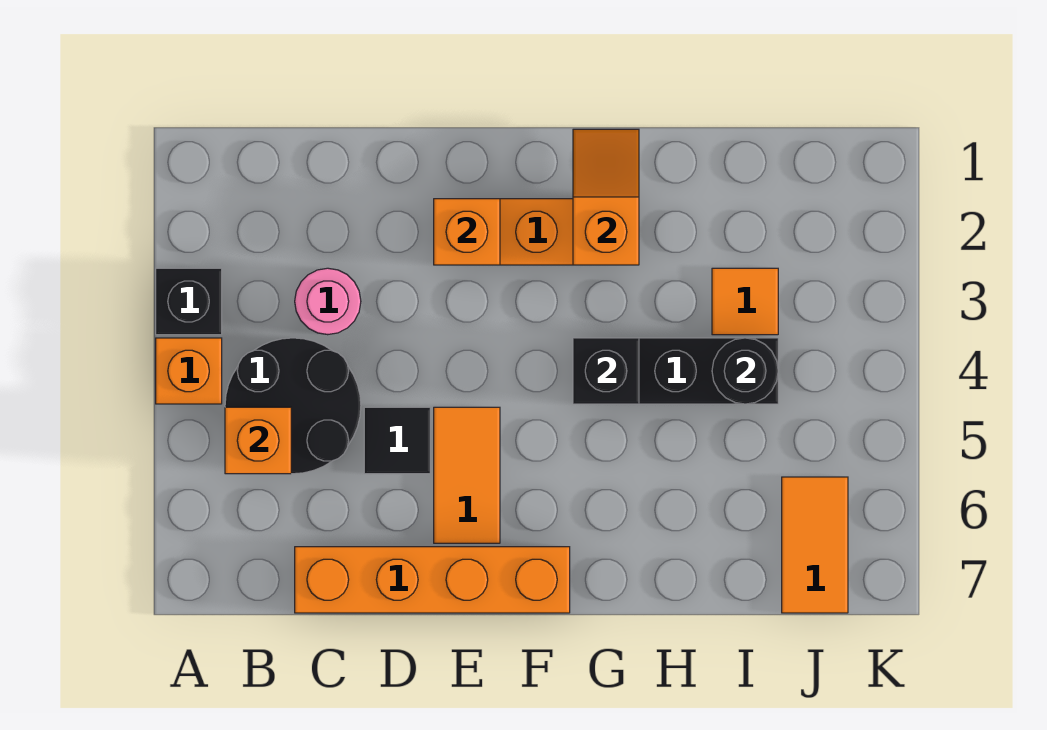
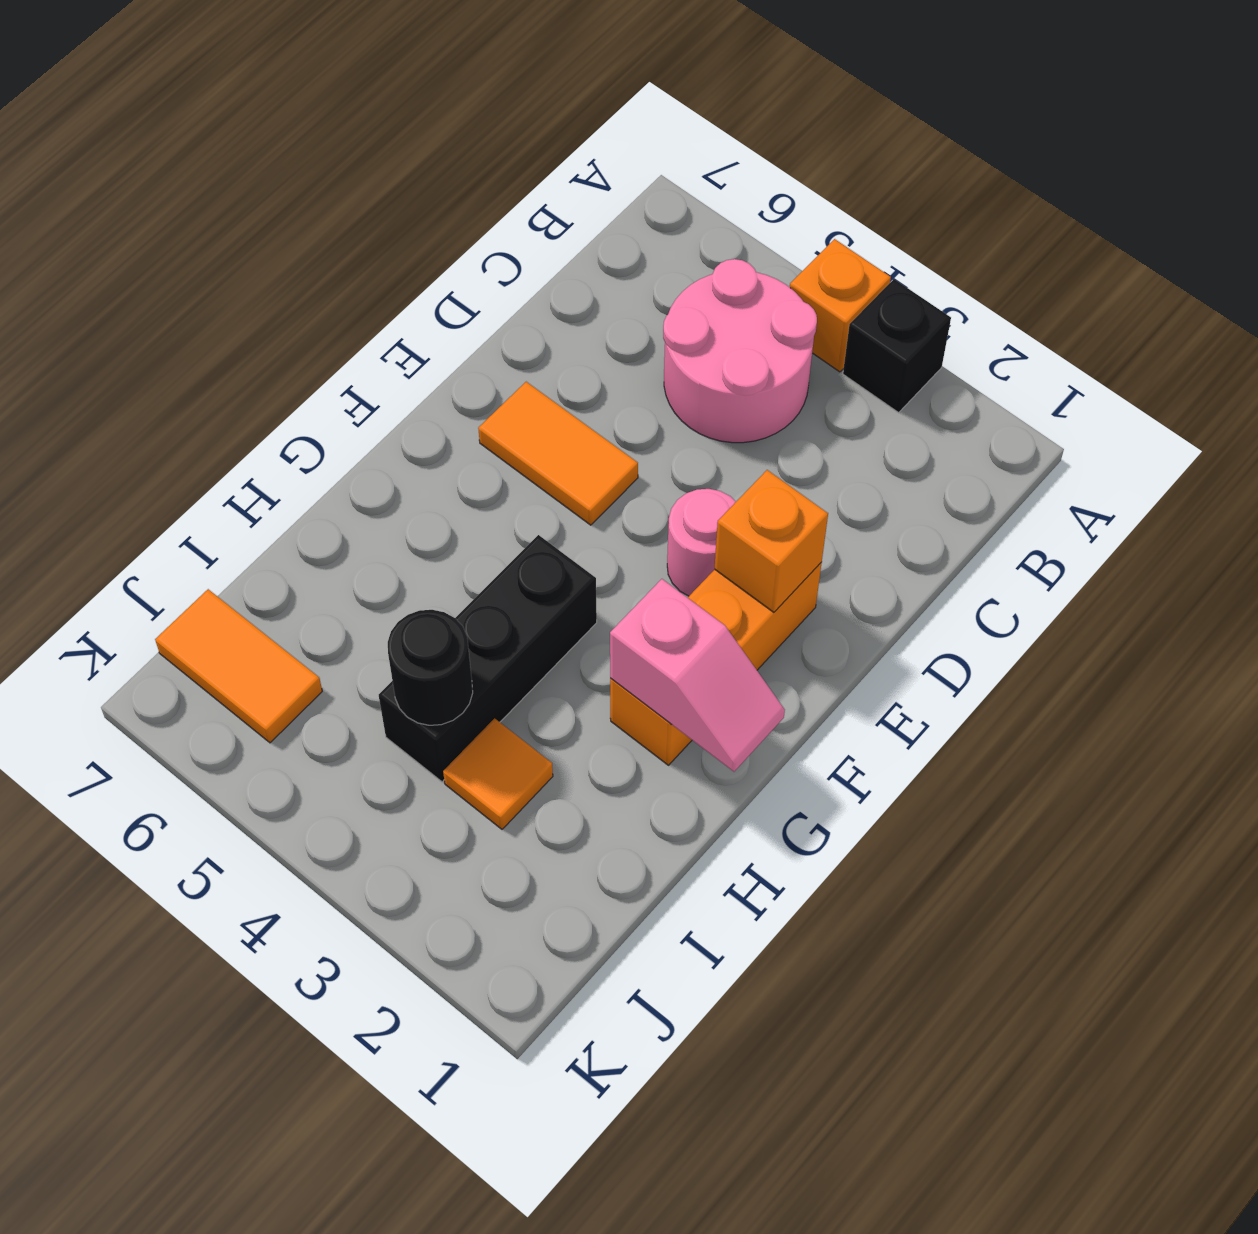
black round brick B4:C5 level 1 -> pink round brick B4:C5 level 1
orange brick B5 level 2 -> none
pink round brick C3 level 1 -> pink round brick E3 level 1
orange brick C7:F7 level 1 -> none
black tile D5 level 1 -> none
orange slope G1:G2 level 2 top 2 -> pink slope G1:G2 level 2 top 2
black brick G4 level 2 -> none

